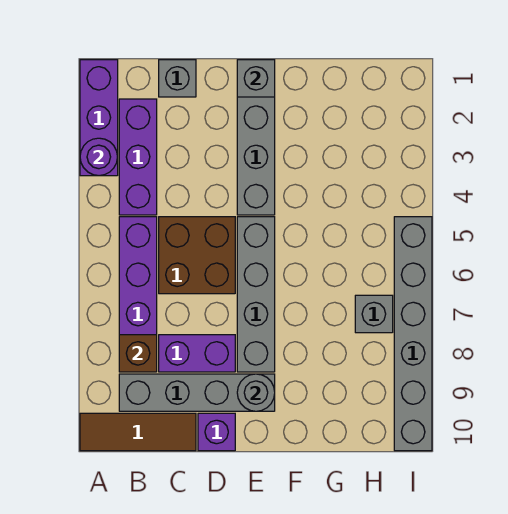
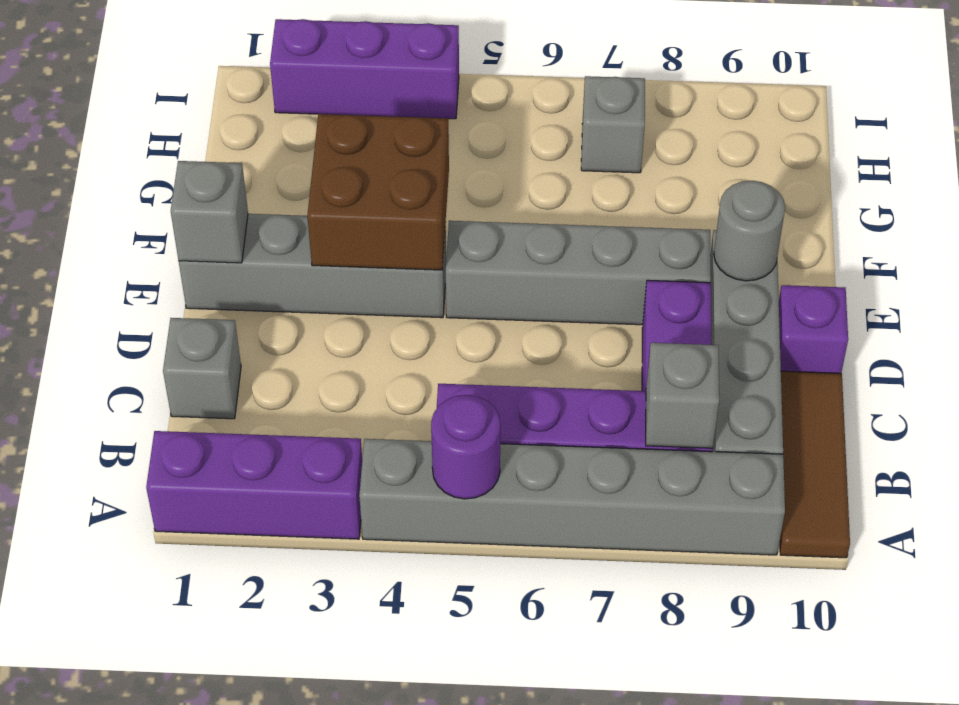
purple round brick A3 level 2 -> purple round brick A5 level 2
purple brick B2:B4 level 1 -> purple brick I2:I4 level 1
brown brick B8 level 2 -> grey brick B8 level 2
brown brick C5:D6 level 1 -> brown brick E3:F4 level 2
grey brick I5:I10 level 1 -> grey brick A4:A9 level 1

